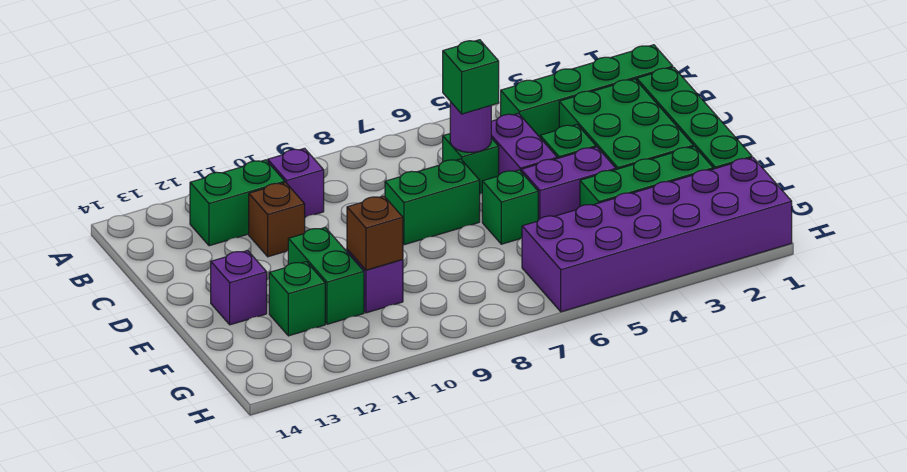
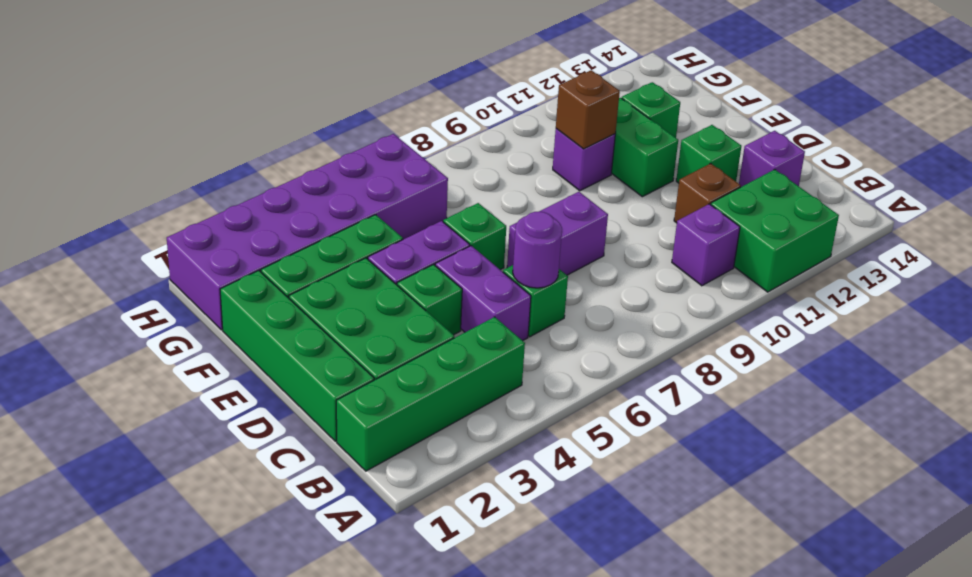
green brick B11:B12 level 1 -> green brick A11:B12 level 1
green brick C6 level 3 -> green brick D12 level 1
green brick D7:D8 level 1 -> purple brick D7:D8 level 1
purple brick E13 level 1 -> purple brick C13 level 1

